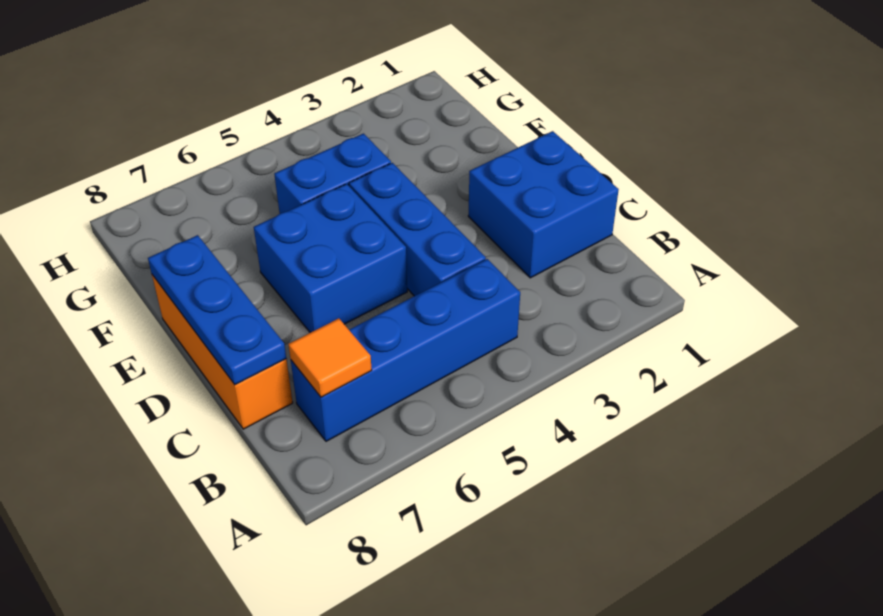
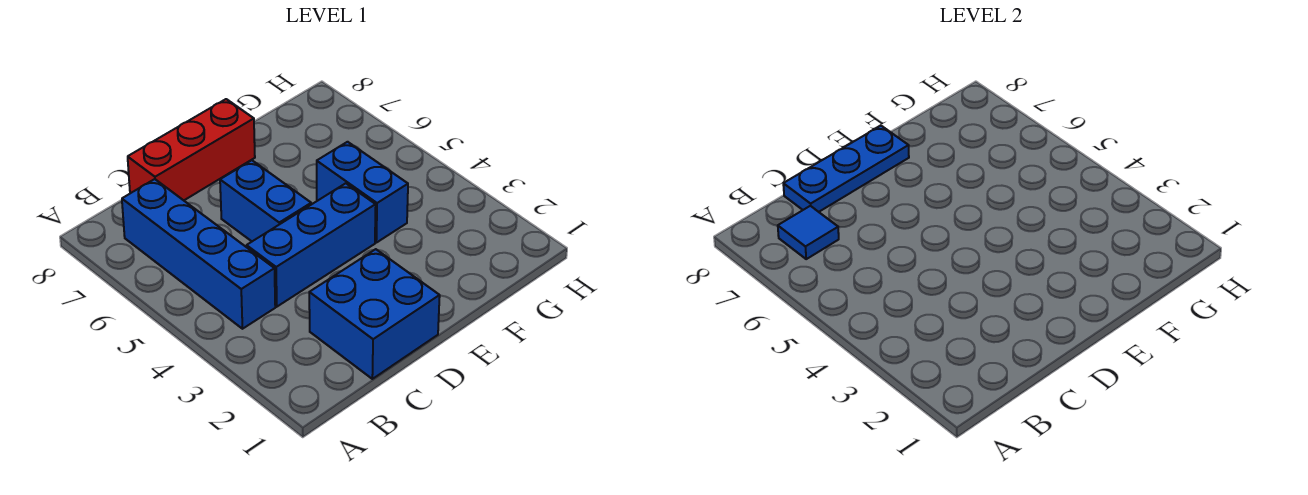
orange tile B7 level 2 -> blue tile B7 level 2
orange brick C8:E8 level 1 -> red brick C8:E8 level 1
blue brick D5:E6 level 1 -> blue brick D5:D6 level 1

